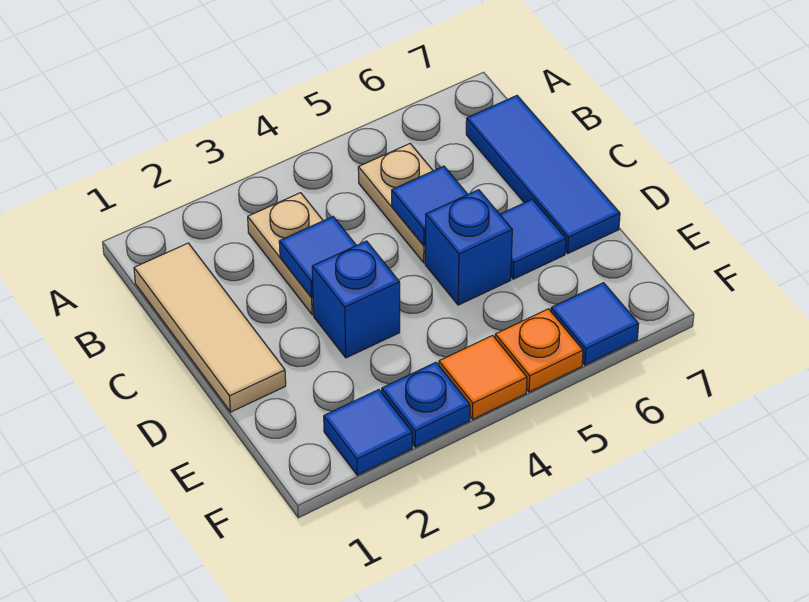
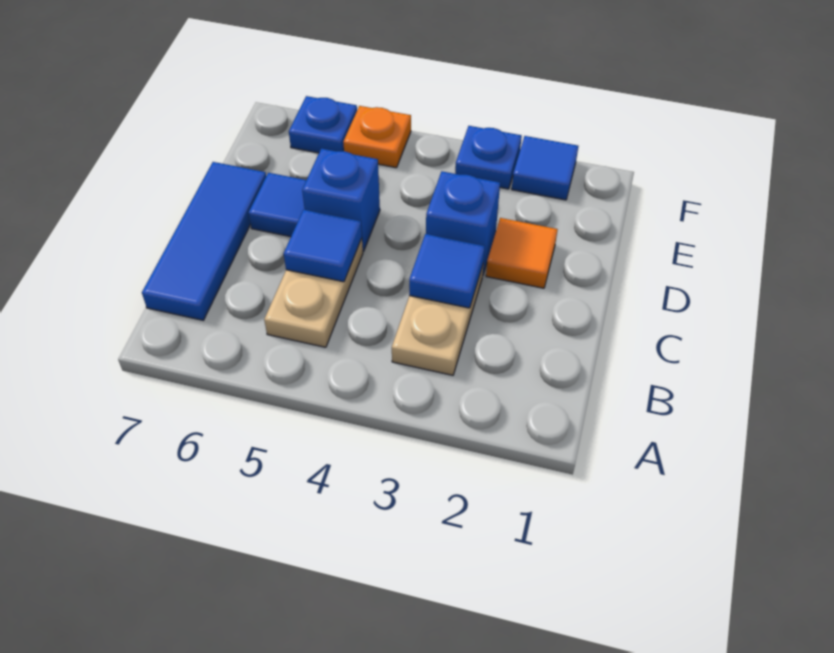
tan tile B1:D1 level 1 -> none
orange tile F4 level 1 -> orange tile D2 level 1
blue tile F6 level 1 -> blue plate F6 level 1

